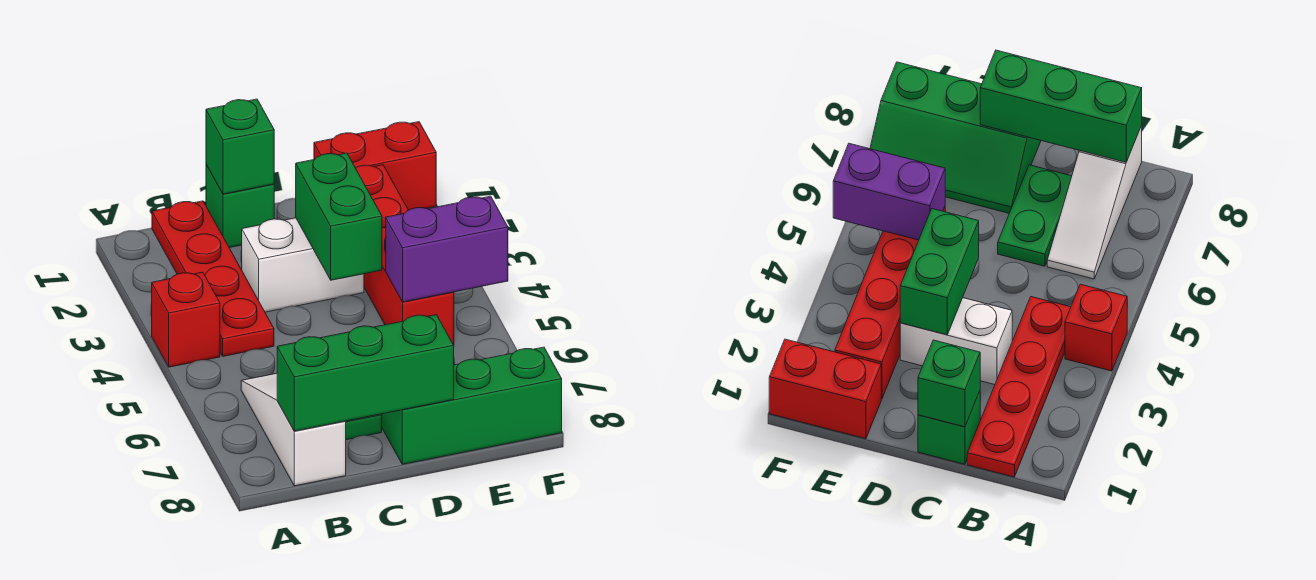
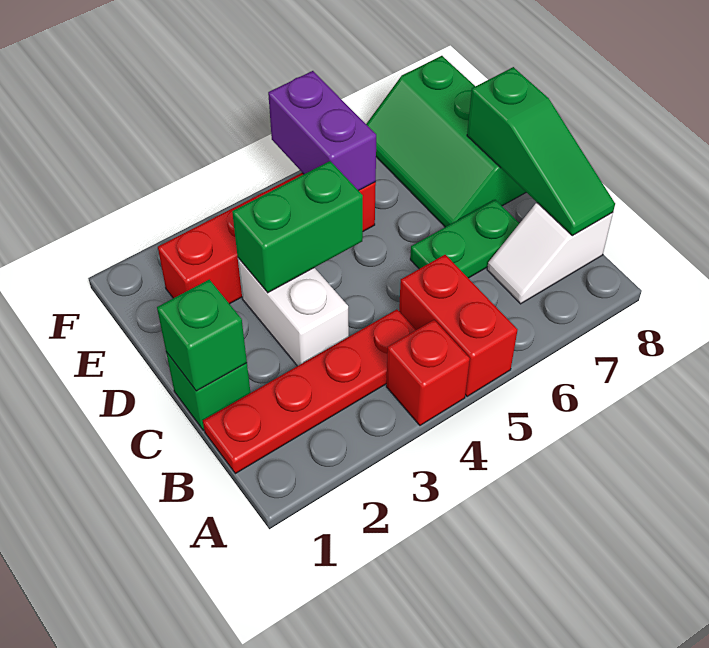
white slope B6:B8 level 1 top 8 -> white slope B7:B8 level 1 top 8
green brick B8:D8 level 2 -> green slope B8:D8 level 2 top D
red brick E1:F1 level 1 -> red brick A5:B5 level 1

